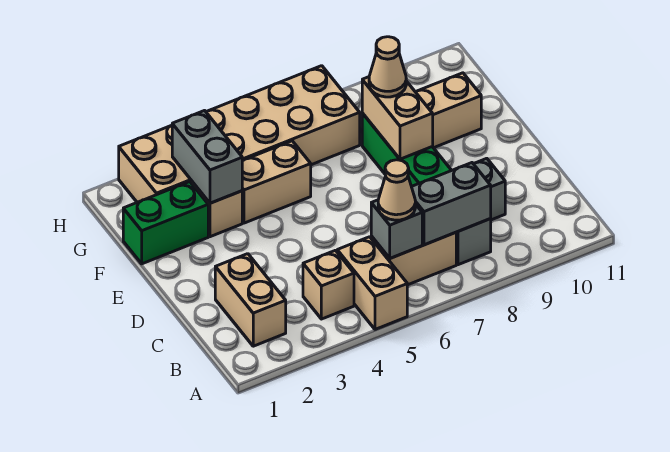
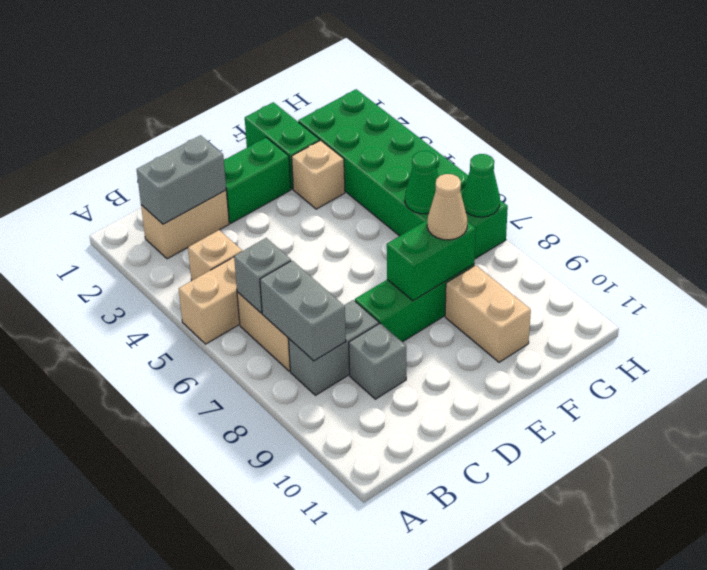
tan cone B6 level 3 -> none
none -> green brick D2:E2 level 1
tan brick E8:F8 level 2 -> green brick E8:F8 level 2
grey brick F3:G3 level 2 -> grey brick B2:C2 level 2
tan brick F4:F5 level 1 -> none
tan brick G2:H7 level 1 -> green brick G2:H7 level 1
none -> green cone G6 level 2
none -> green cone H7 level 2

